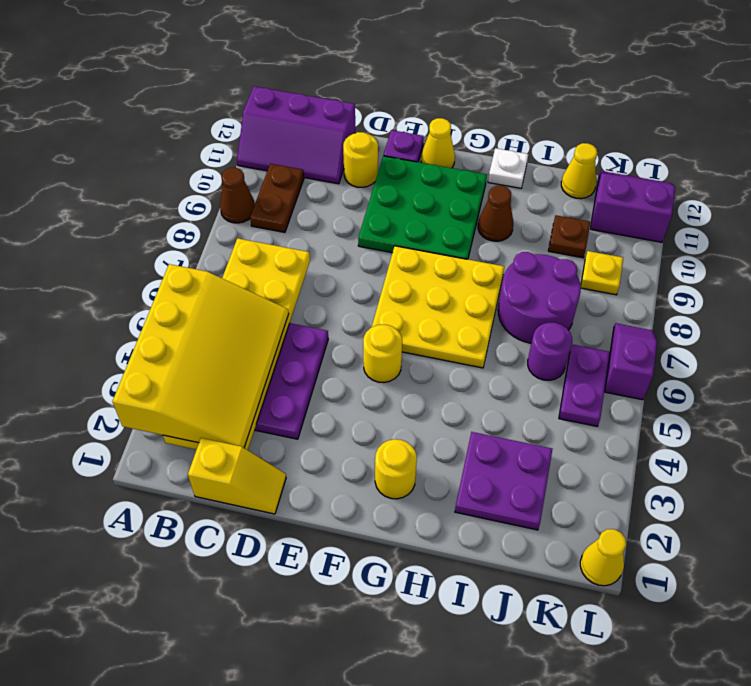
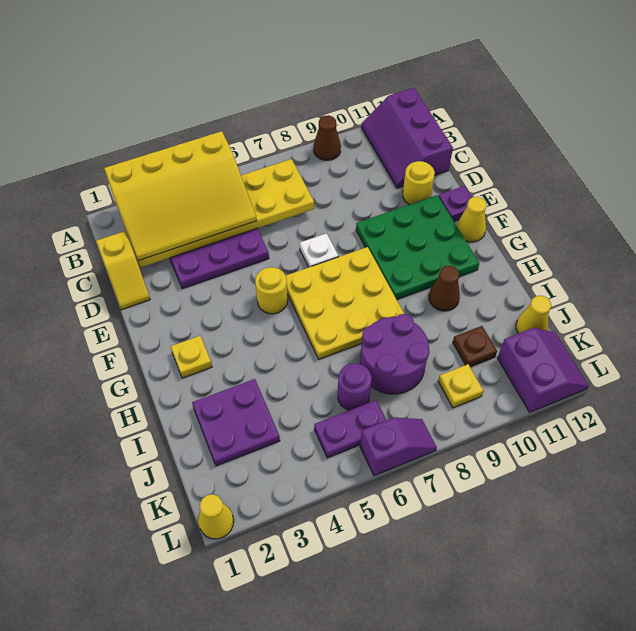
brown plate B9:B10 level 1 -> none
yellow round brick G2 level 1 -> yellow plate G2 level 1
white plate H12 level 1 -> white plate E7 level 1

